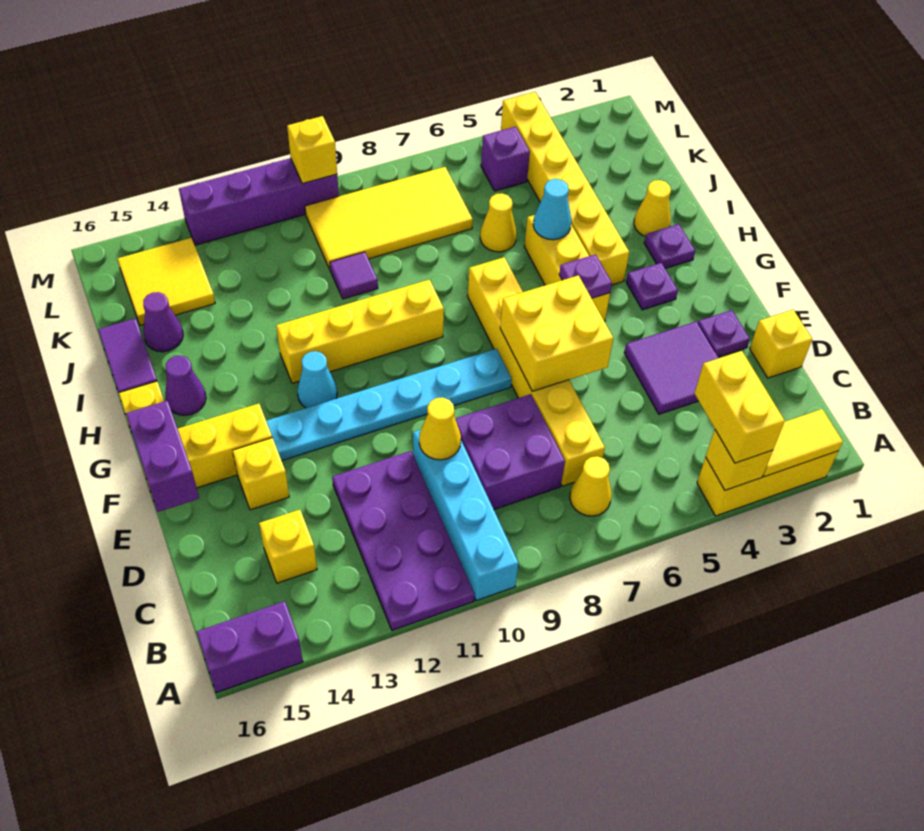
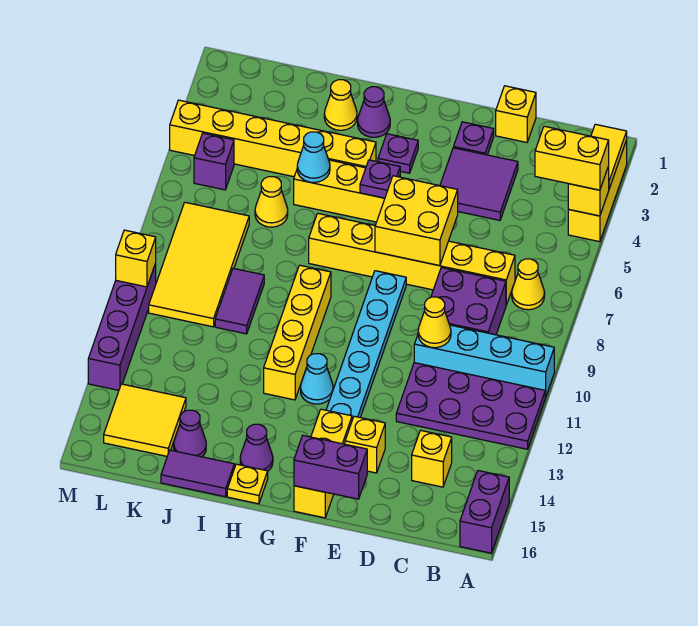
purple plate H2 level 1 -> purple cone H2 level 1
purple tile J10 level 1 -> purple tile J9:J10 level 1

